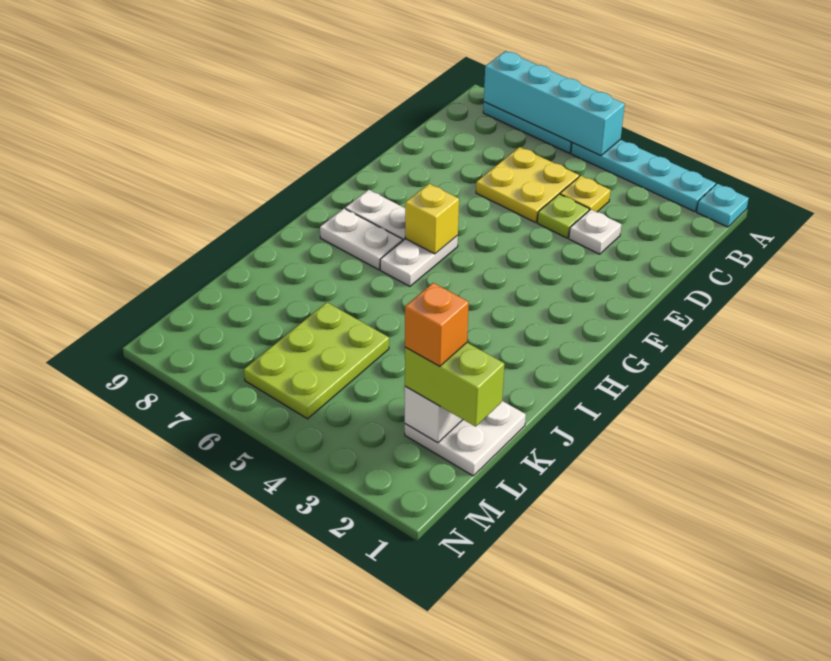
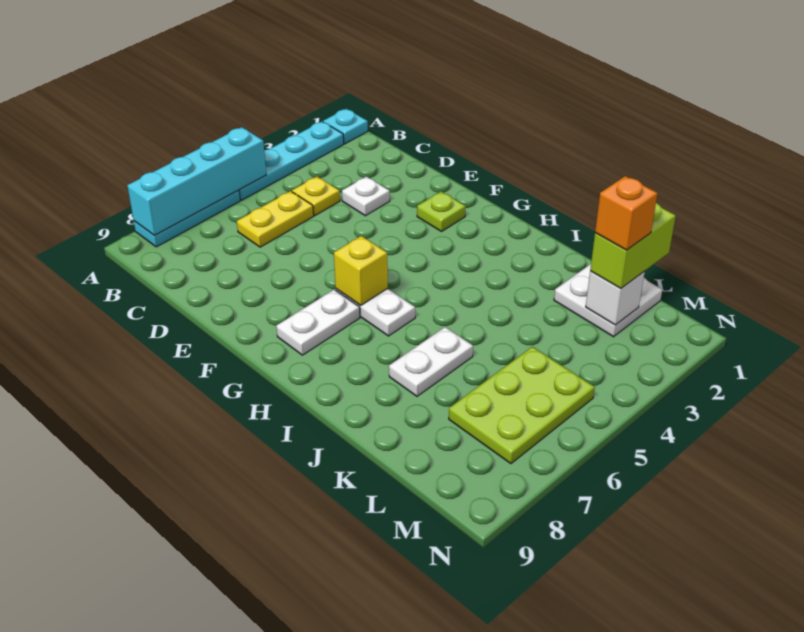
yellow plate C5:D6 level 1 -> yellow plate C5:C6 level 1
lime plate D4 level 1 -> lime plate F2 level 1
white plate H7:H8 level 1 -> white plate J6:J7 level 1
lime plate K5:M6 level 1 -> lime plate L5:M7 level 1

